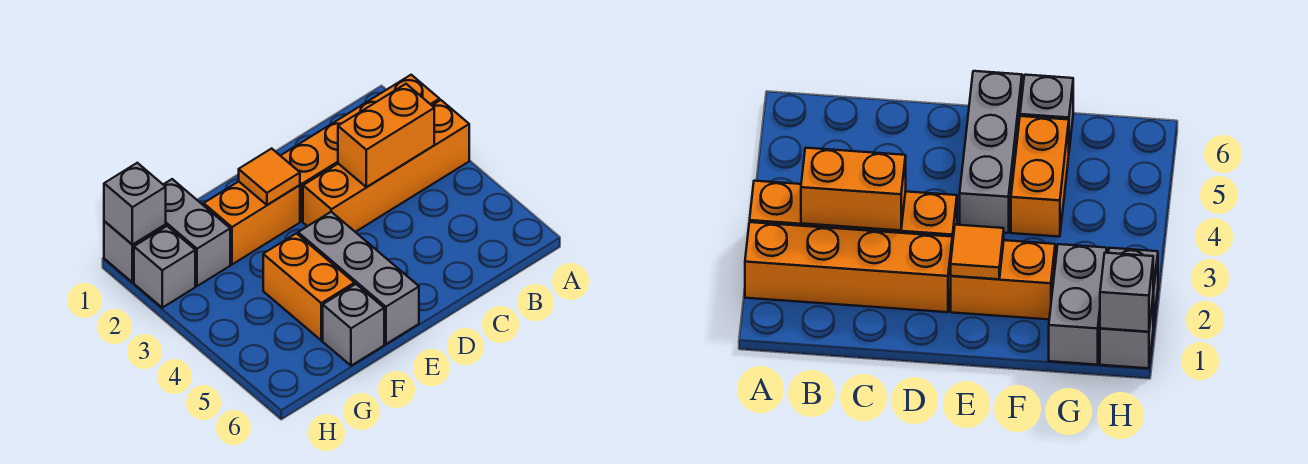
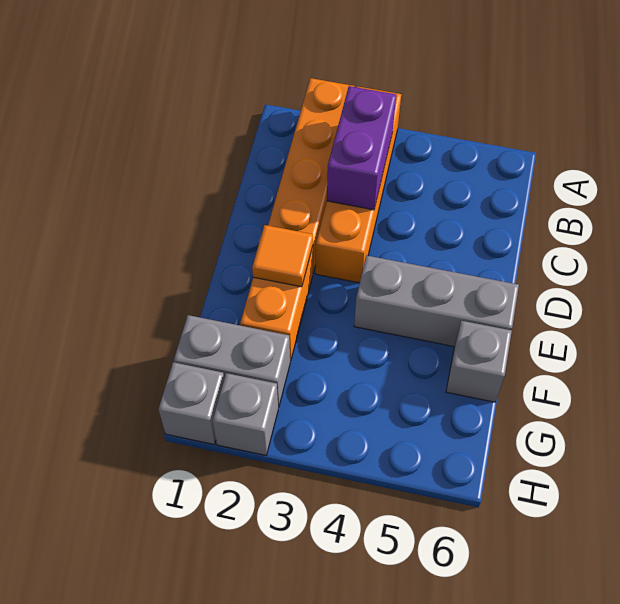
orange brick B3:C3 level 2 -> purple brick B3:C3 level 2
orange brick F4:F5 level 1 -> none
grey brick H1 level 2 -> none

